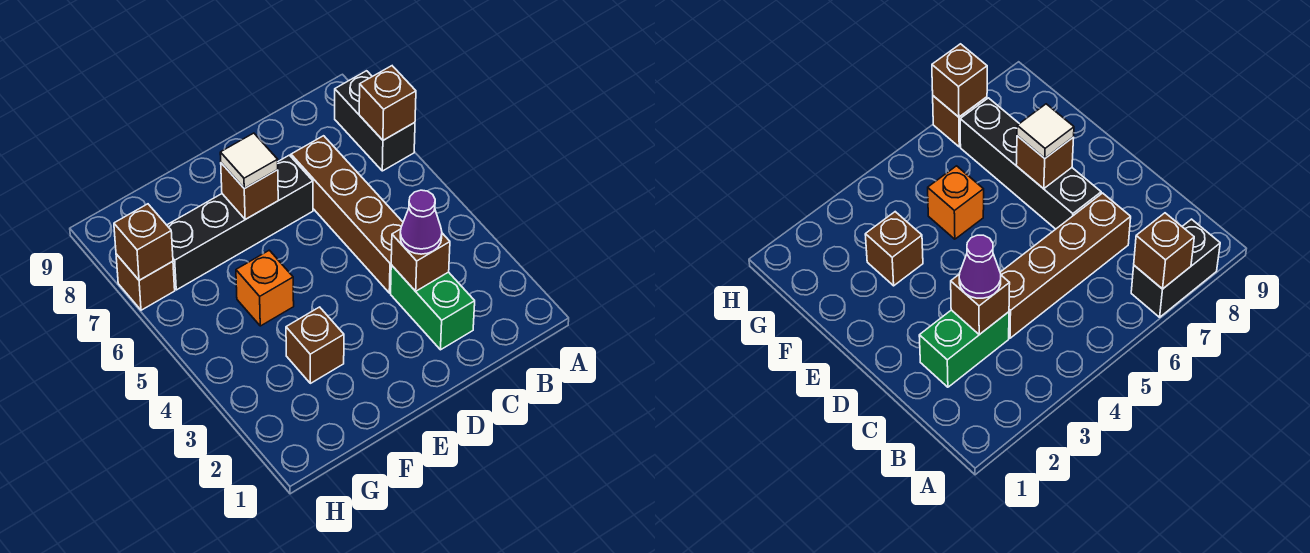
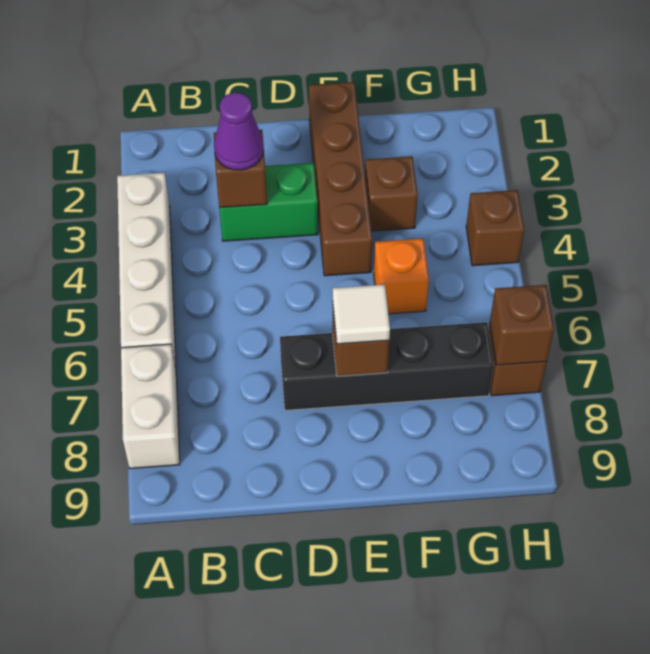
none -> white brick A3:A6 level 1
black brick A7:A8 level 1 -> white brick A7:A8 level 1
brown brick A7 level 2 -> brown brick H4 level 1
green brick C2:C3 level 1 -> green brick C3:D3 level 1
brown brick C4:C7 level 1 -> brown brick E1:E4 level 1

